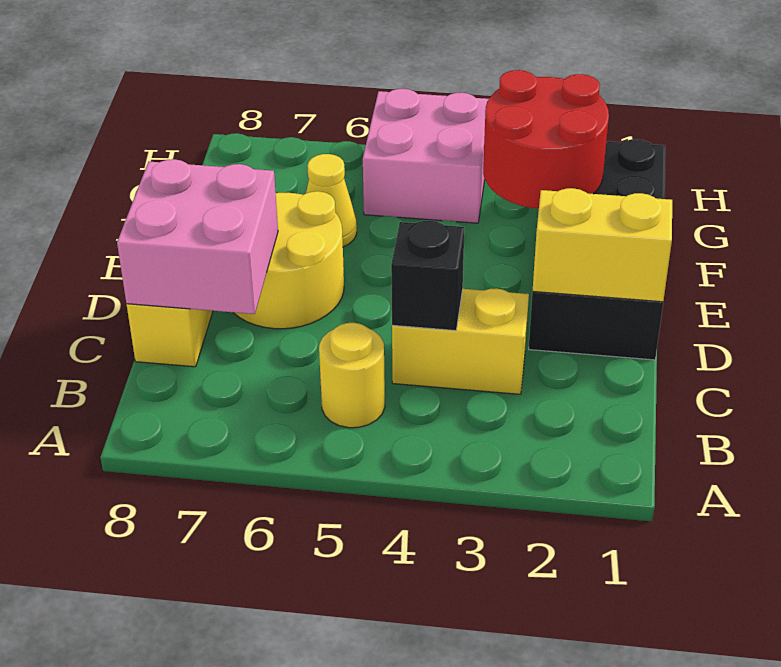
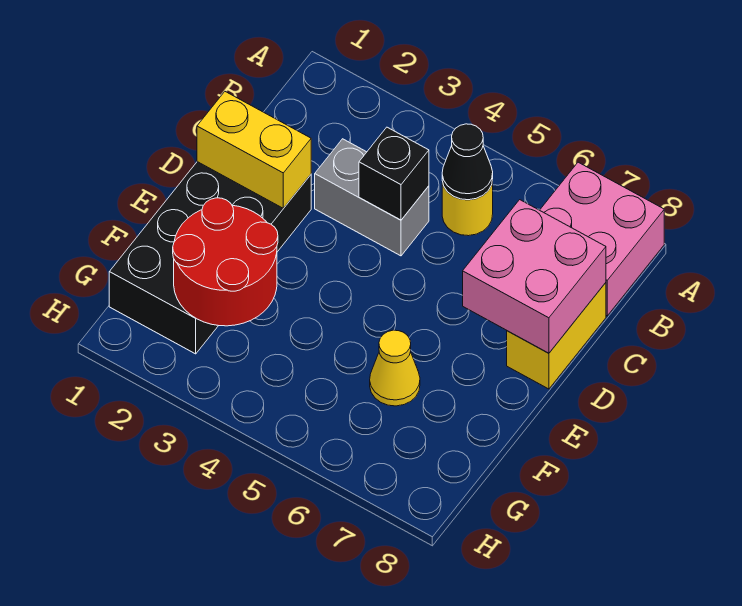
none -> black cone B5 level 2
yellow brick C3:C4 level 1 -> grey brick C3:C4 level 1
yellow round brick D6:E7 level 1 -> none
pink brick G4:H5 level 1 -> pink brick A7:B8 level 1

